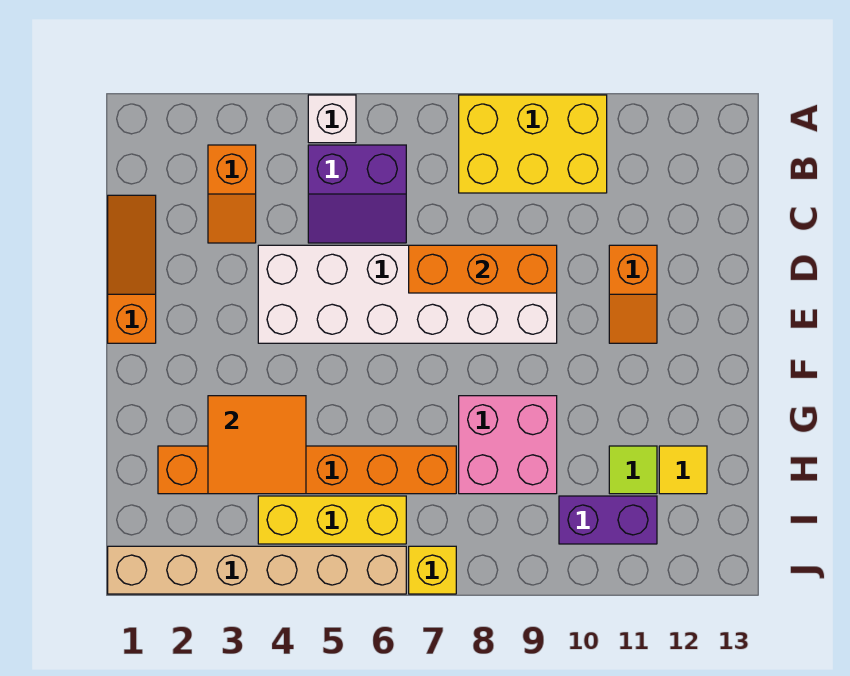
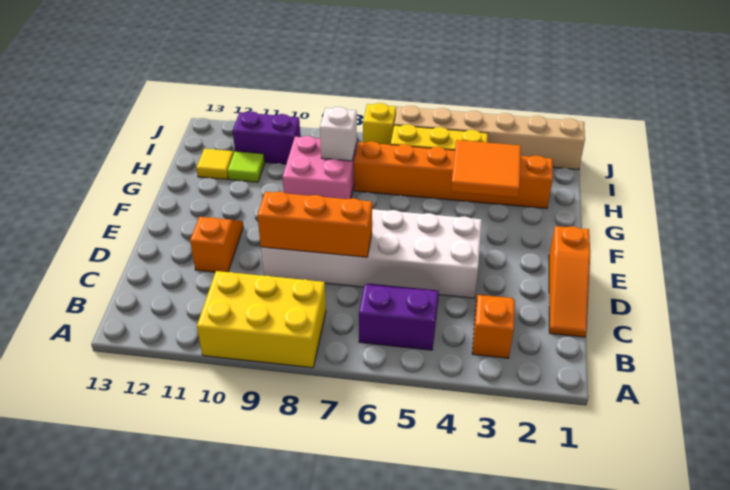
white brick A5 level 1 -> white brick H8 level 2

